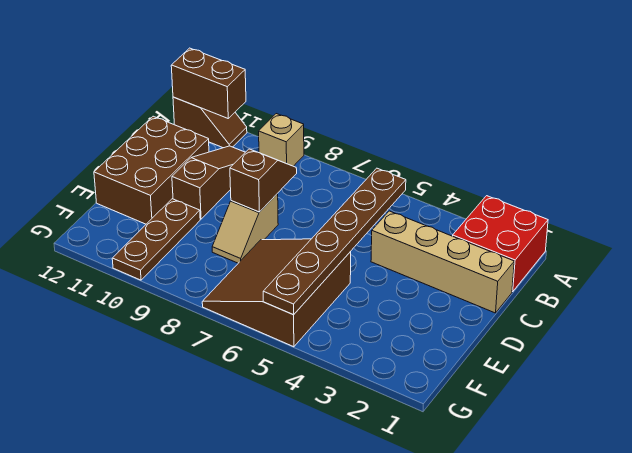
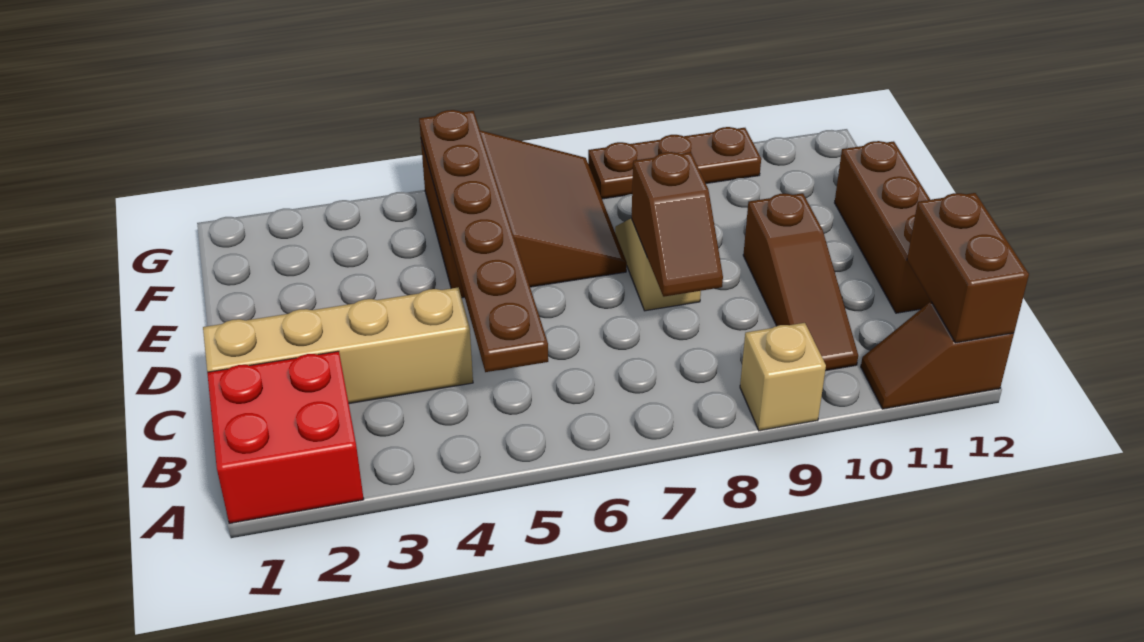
brown brick A11:A12 level 2 -> brown brick A12:B12 level 2
brown brick C11:E12 level 1 -> brown brick C12:E12 level 1
brown plate E10:G10 level 1 -> brown plate G8:G10 level 1

